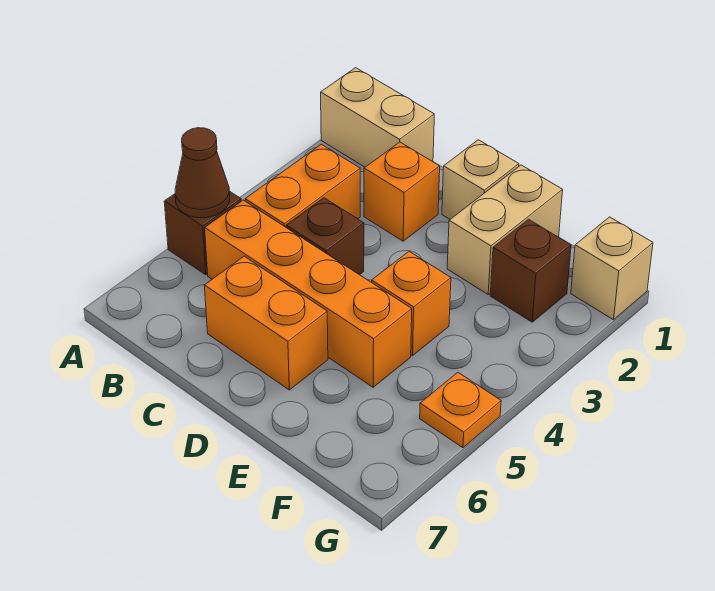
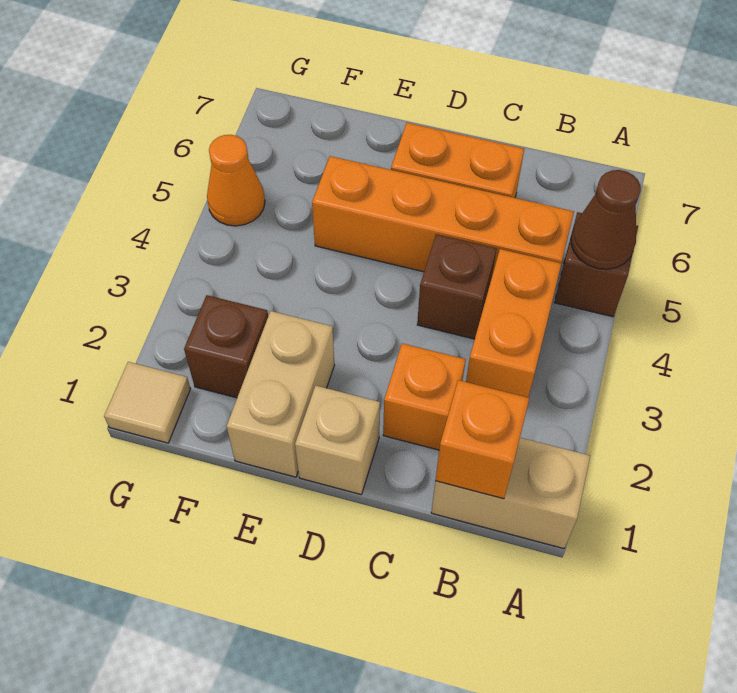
orange brick E4 level 1 -> orange brick B1 level 2
tan brick G1 level 1 -> tan tile G1 level 1
orange plate G5 level 1 -> orange cone G5 level 1

